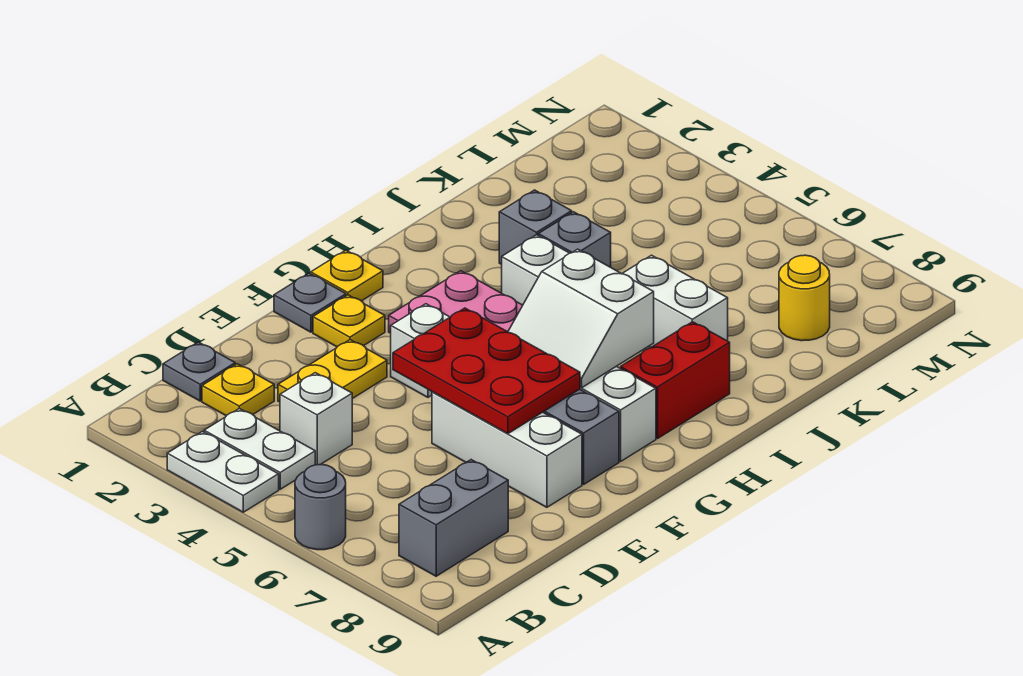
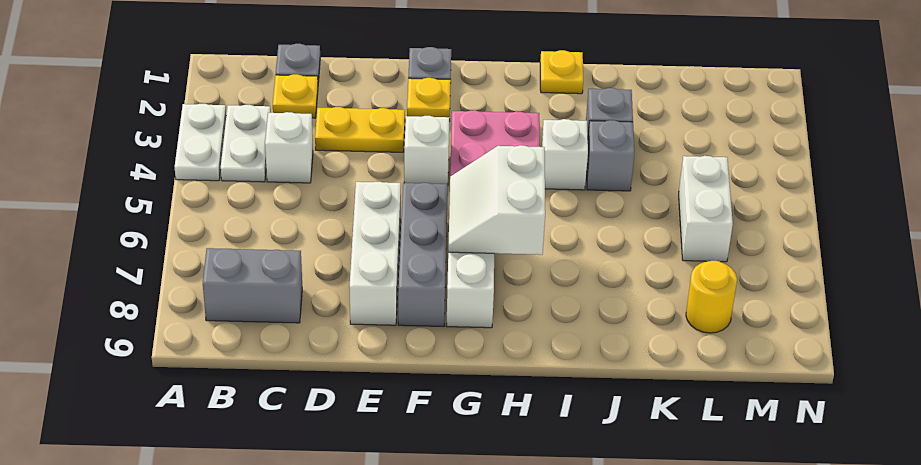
grey round brick A6 level 1 -> none
red plate E5:F7 level 2 -> none
yellow plate G1 level 1 -> yellow plate I1 level 1
red brick H8:I8 level 1 -> none
white brick J6:J7 level 1 -> white brick L5:L6 level 1

